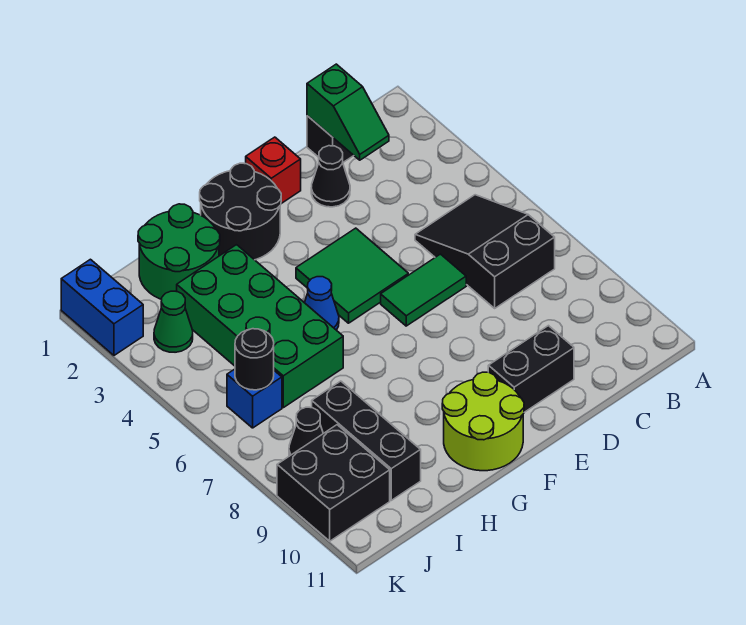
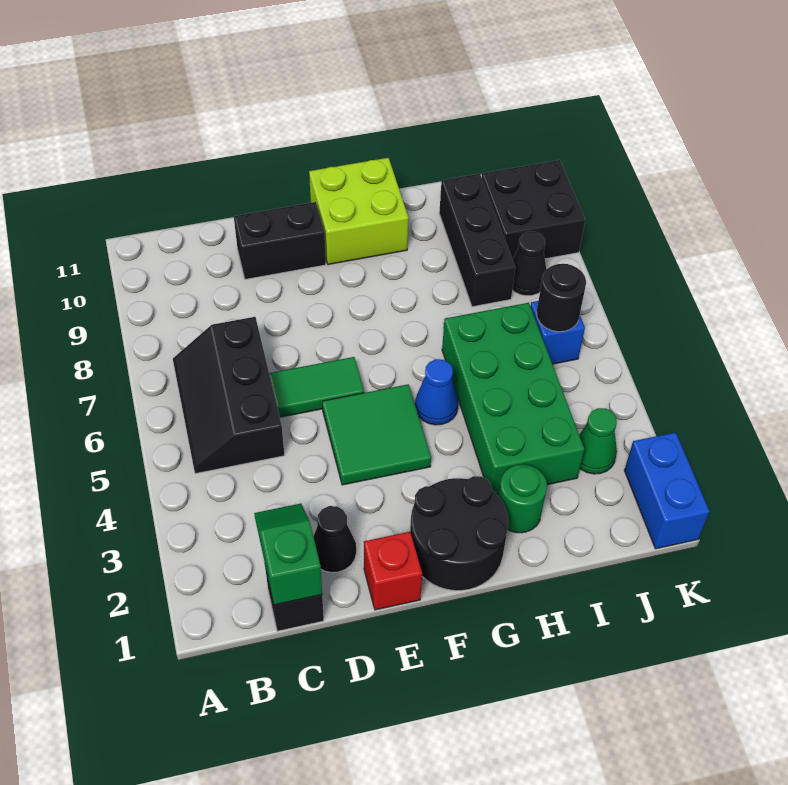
black slope B5:C7 level 1 top 7 -> black slope B5:C7 level 1 top C
lime round brick F10:G11 level 1 -> lime brick F10:G11 level 1
green round brick H1:I2 level 1 -> green round brick H2 level 1

